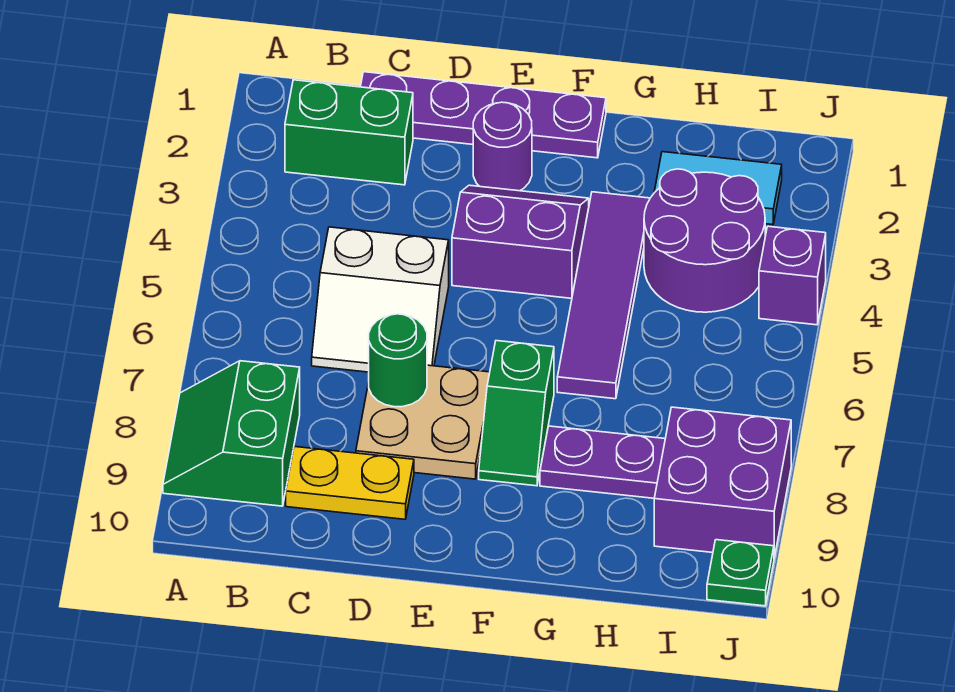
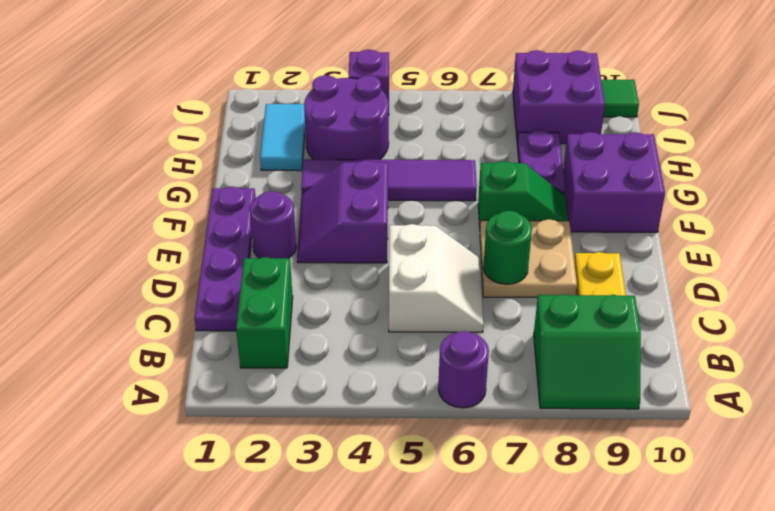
none -> purple round brick A6 level 1
none -> purple brick F9:G10 level 1
green plate J10 level 1 -> green tile J10 level 1

